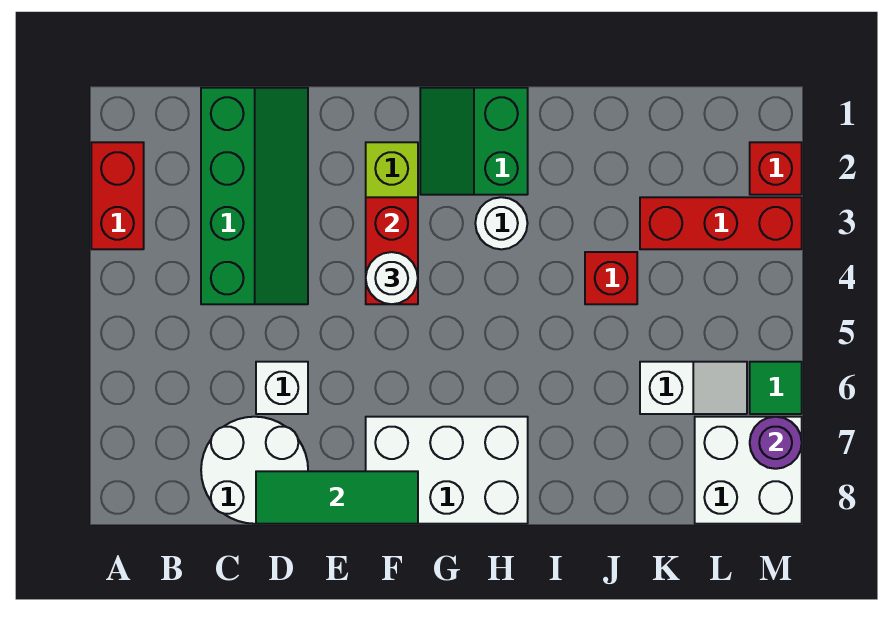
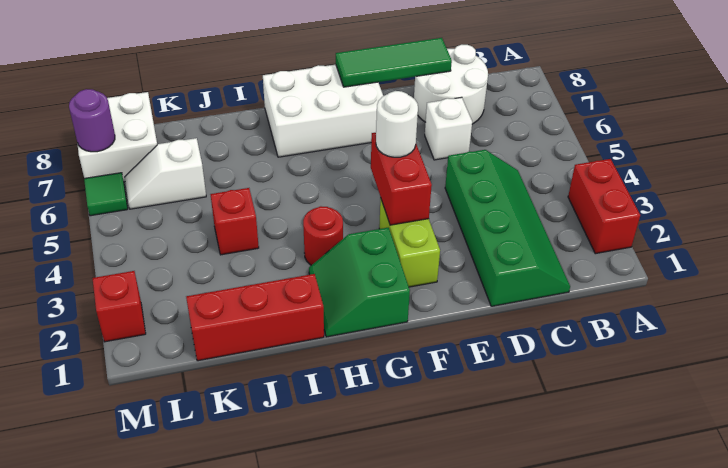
green slope C1:D4 level 1 top C -> green slope C1:D4 level 1 top D
green slope G1:H2 level 1 top H -> green slope G1:H2 level 1 top G
white round brick H3 level 1 -> red round brick H3 level 1
red brick K3:M3 level 1 -> red brick I1:K1 level 1

